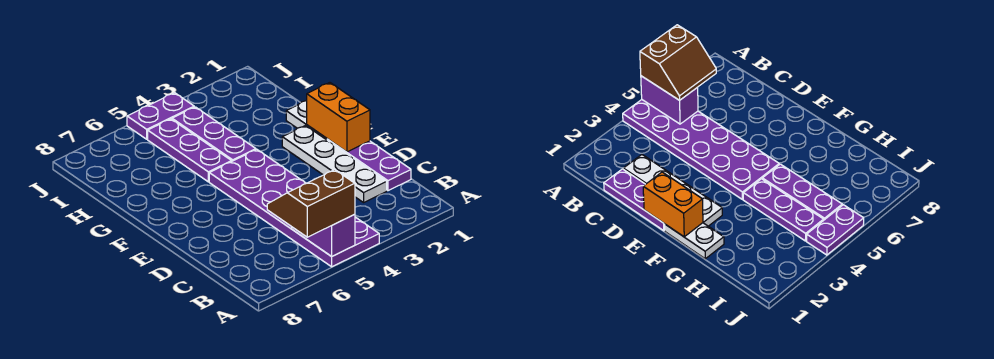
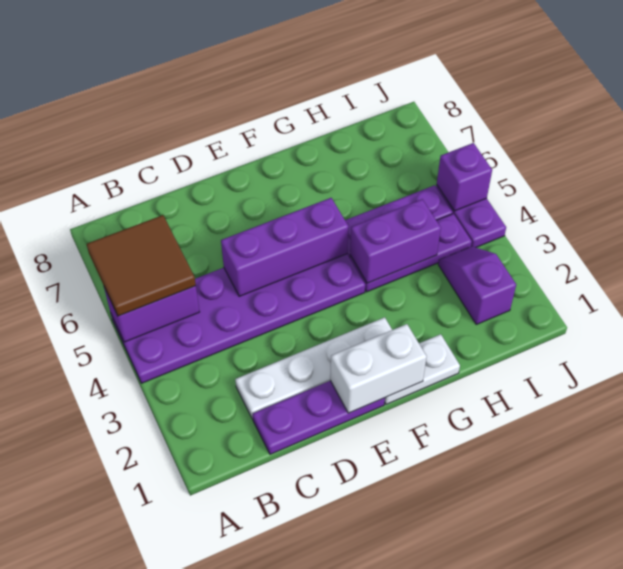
brown slope A5:B6 level 3 top A -> brown tile A5:B6 level 3
none -> purple brick D5:F5 level 2
orange brick E1:F1 level 2 -> white brick E1:F1 level 2
none -> purple brick G4:H4 level 2
none -> purple slope I2:I3 level 1 top 2
none -> purple brick J5 level 2

